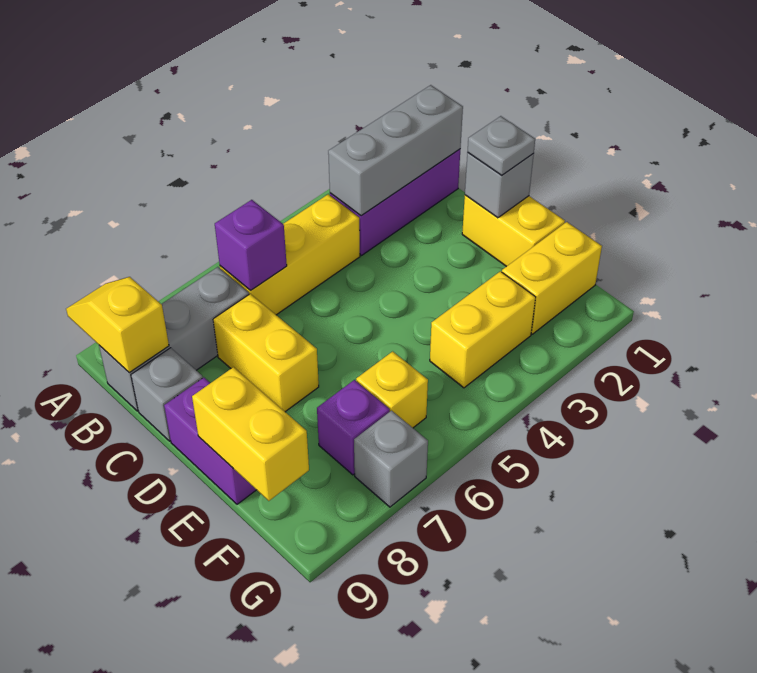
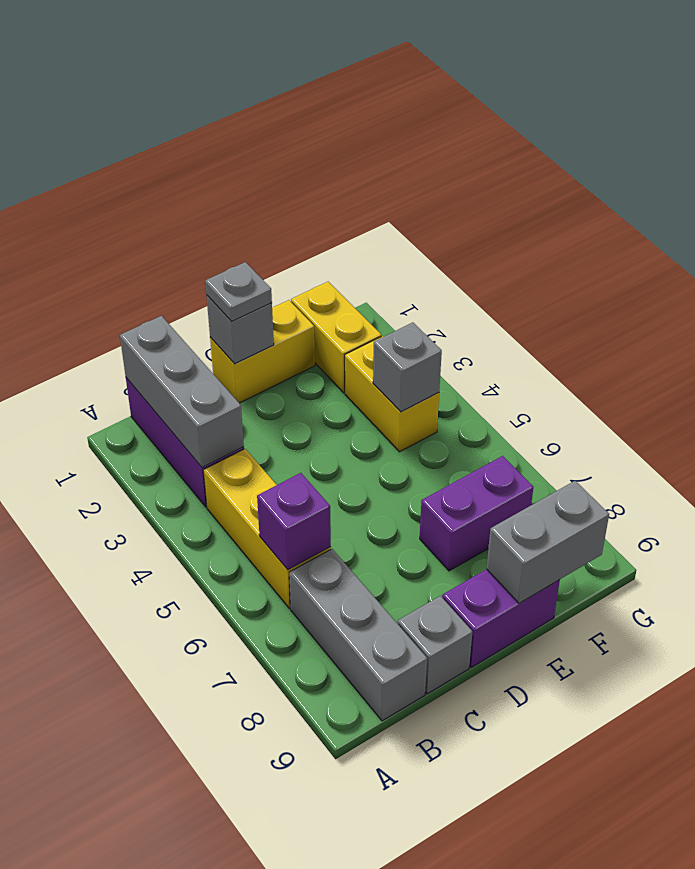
yellow slope A9:B9 level 2 top B -> none
yellow brick C7:D7 level 1 -> none
yellow brick E9:F9 level 2 -> grey brick E9:F9 level 2
yellow brick F6 level 1 -> none
purple brick F7 level 1 -> purple brick E7:F7 level 1
grey brick G7 level 1 -> grey brick F4 level 2

